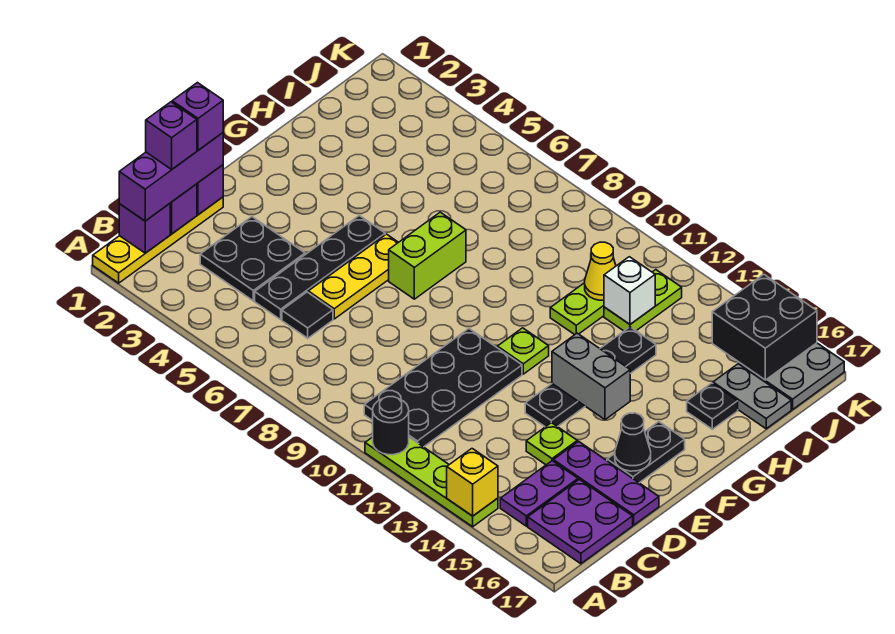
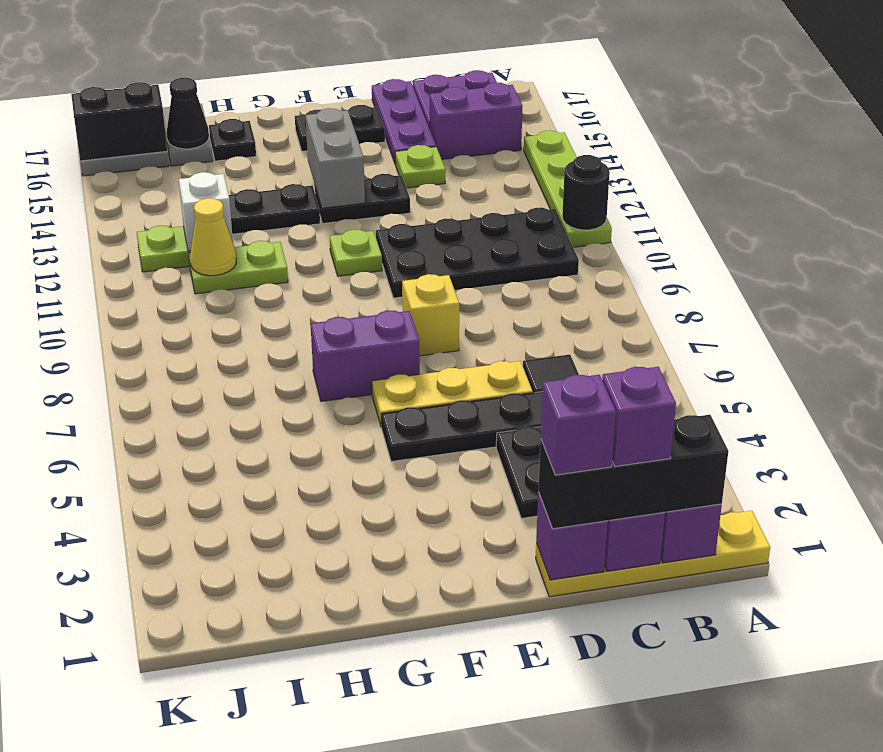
yellow brick A14 level 2 -> yellow brick E8 level 1
purple brick B1:D1 level 3 -> black brick B1:D1 level 3
purple plate B15:C15 level 1 -> purple brick B15:C15 level 1
black cone E16 level 2 -> black cone I16 level 2
lime brick F7:G7 level 1 -> purple brick F7:G7 level 1
black brick J15:K16 level 2 -> black brick J16:K16 level 2

